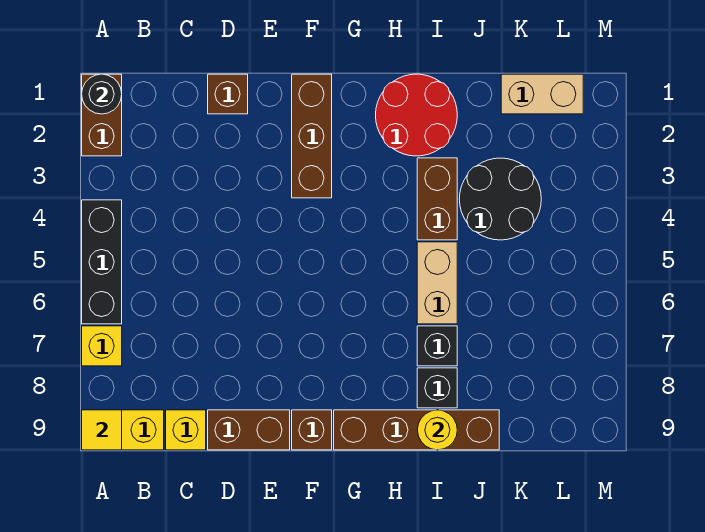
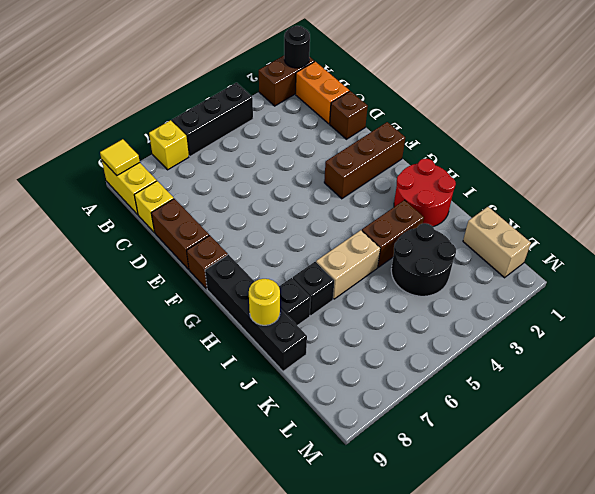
none -> orange brick B1:C1 level 1
brown brick G9:J9 level 1 -> black brick G9:J9 level 1

